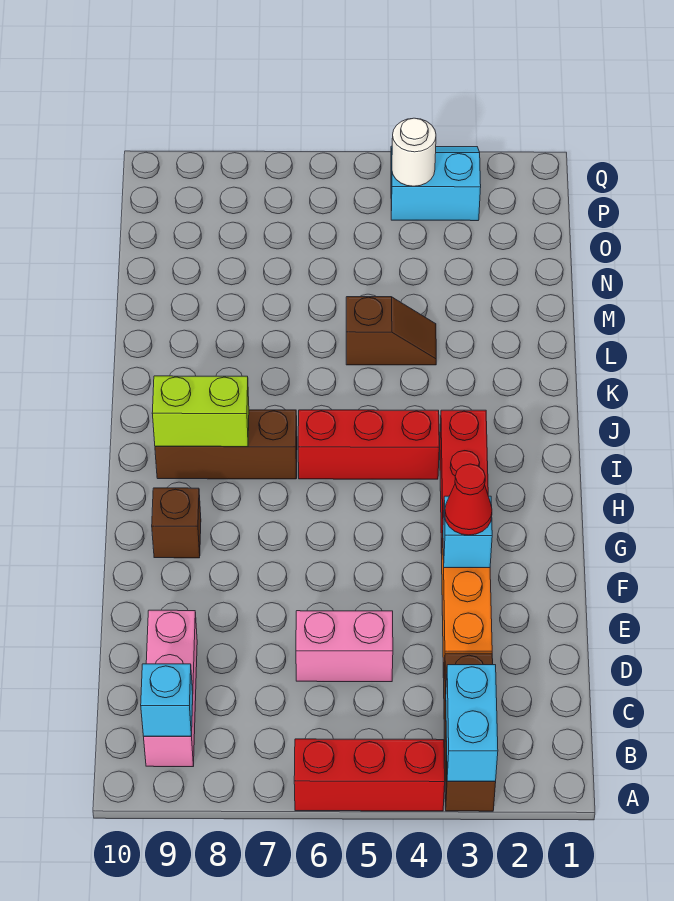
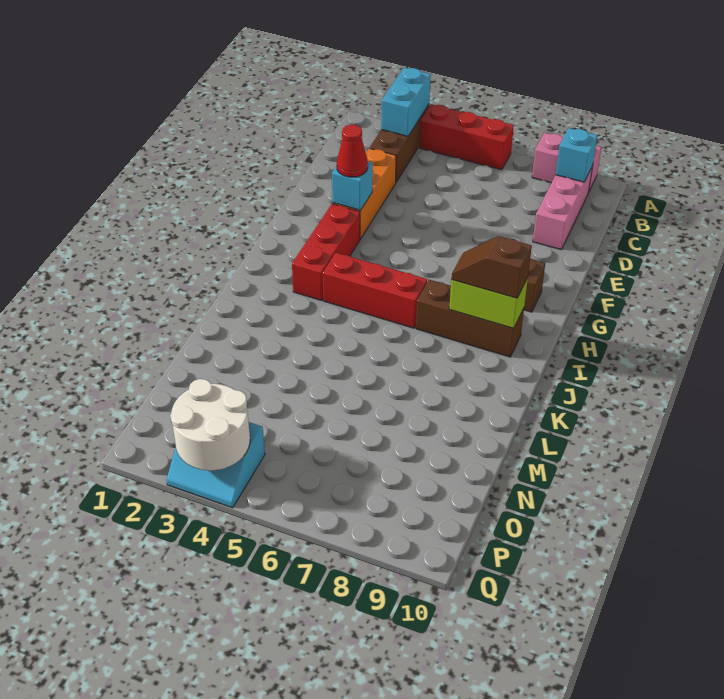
pink brick D5:D6 level 1 -> pink brick A8:A9 level 1
brown slope L4:L5 level 1 top 5 -> brown slope I8:I9 level 3 top 9
white round brick P4 level 2 -> white round brick P3:Q4 level 2

